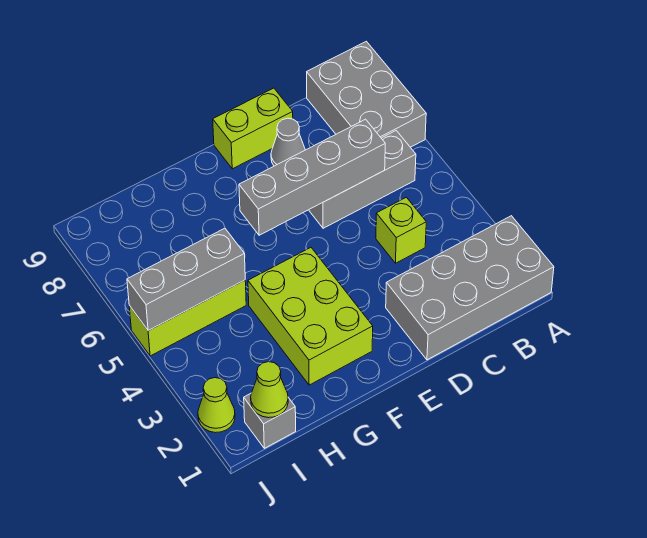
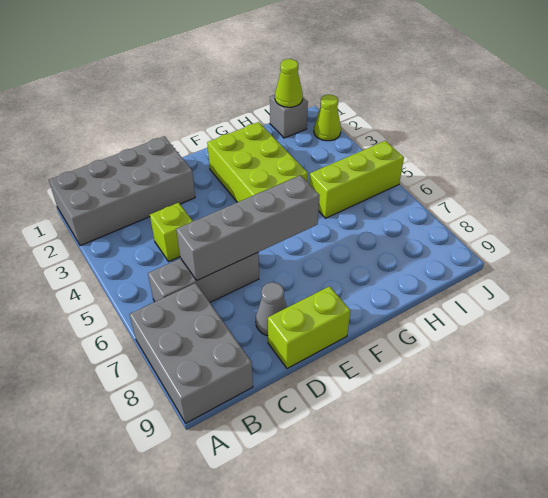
grey brick H5:J5 level 2 -> none

